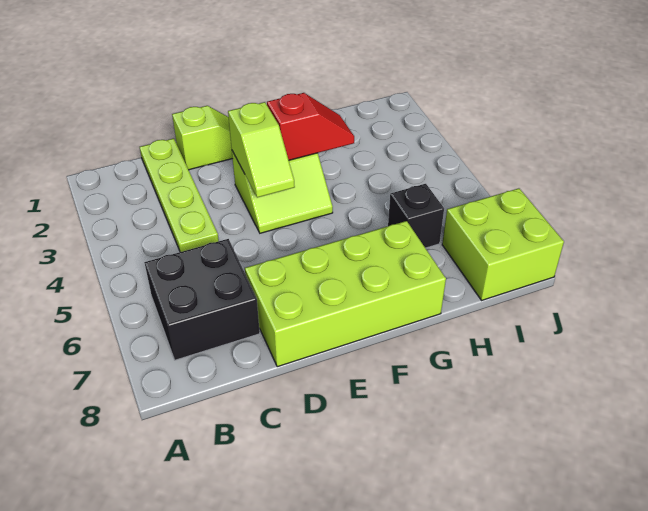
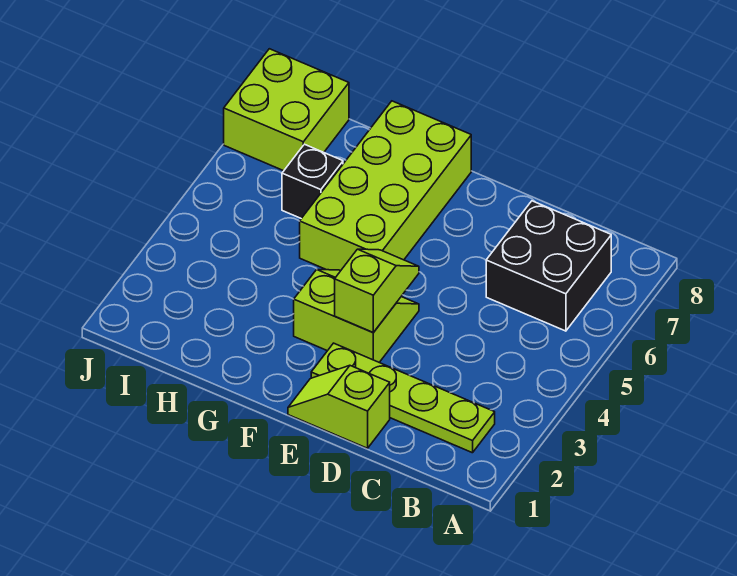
lime plate C1:C4 level 1 -> lime plate B2:E2 level 1
lime brick D7:G8 level 1 -> lime brick F5:G8 level 1
red slope F3:G3 level 2 top F -> none

